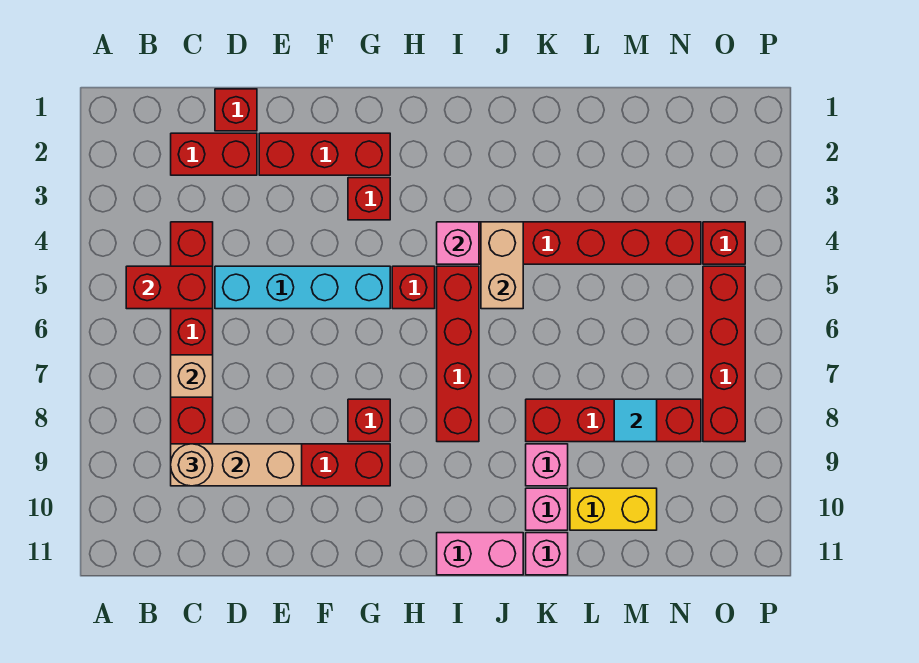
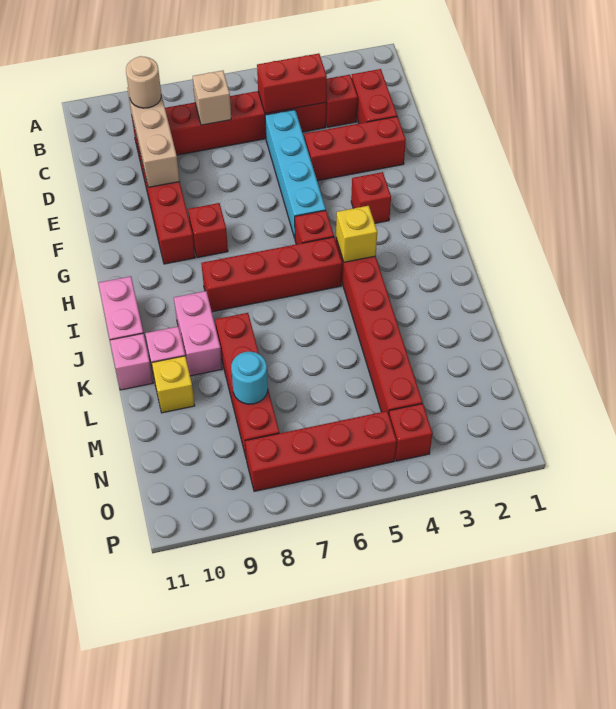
red brick B5:C5 level 2 -> red brick C4:C5 level 2
red brick D1 level 1 -> red brick C3 level 1
red brick E2:G2 level 1 -> red brick E2:E4 level 1
pink brick I4 level 2 -> yellow brick I4 level 2
tan brick J4:J5 level 2 -> none
pink brick K9 level 1 -> pink brick J9:K9 level 1
yellow brick L10:M10 level 1 -> yellow brick L10 level 1
cyan tile M8 level 2 -> cyan round brick M8 level 2

